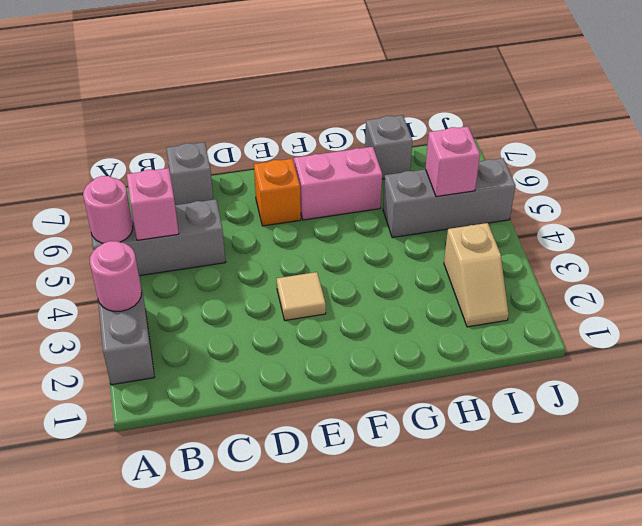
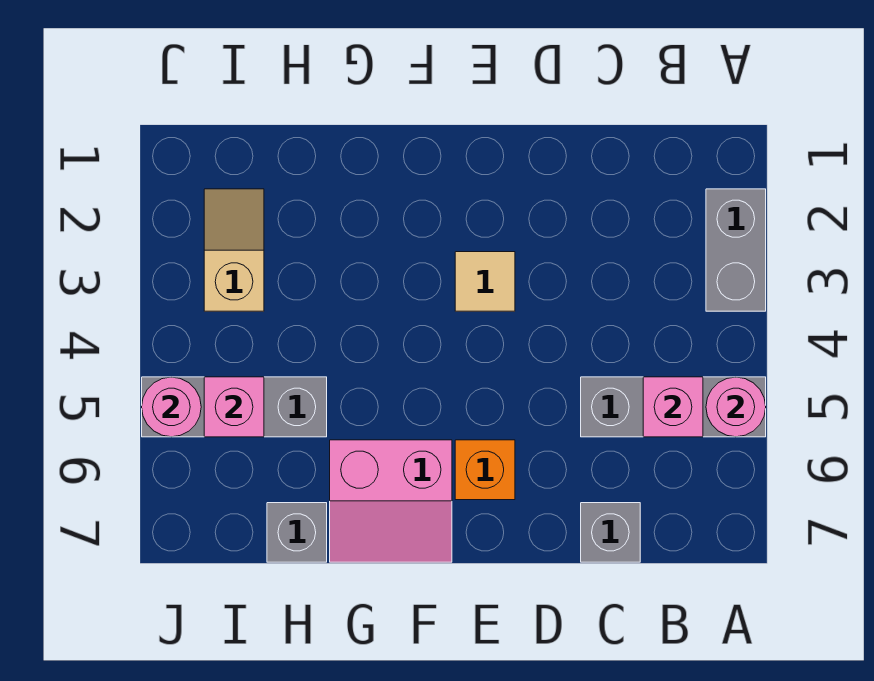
pink round brick A3 level 2 -> pink round brick J5 level 2

